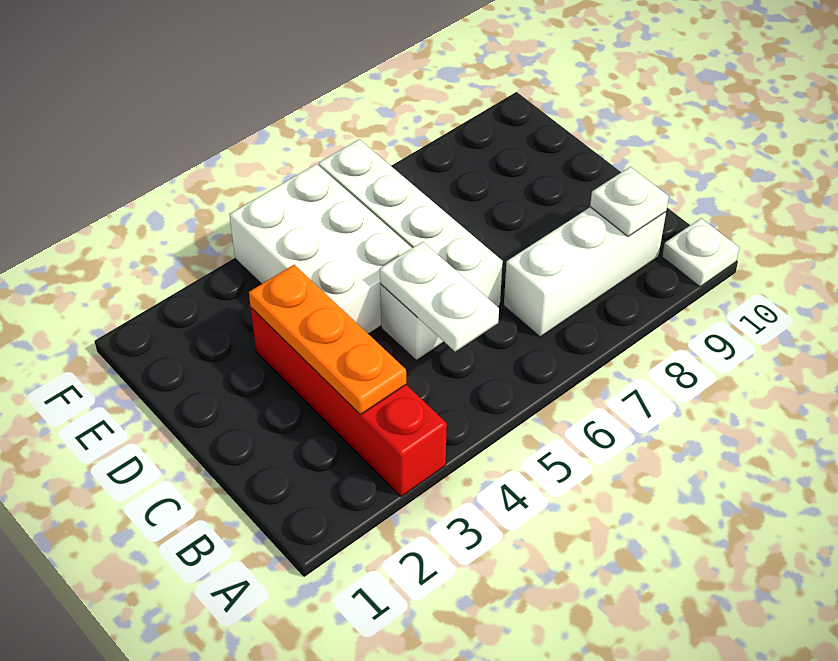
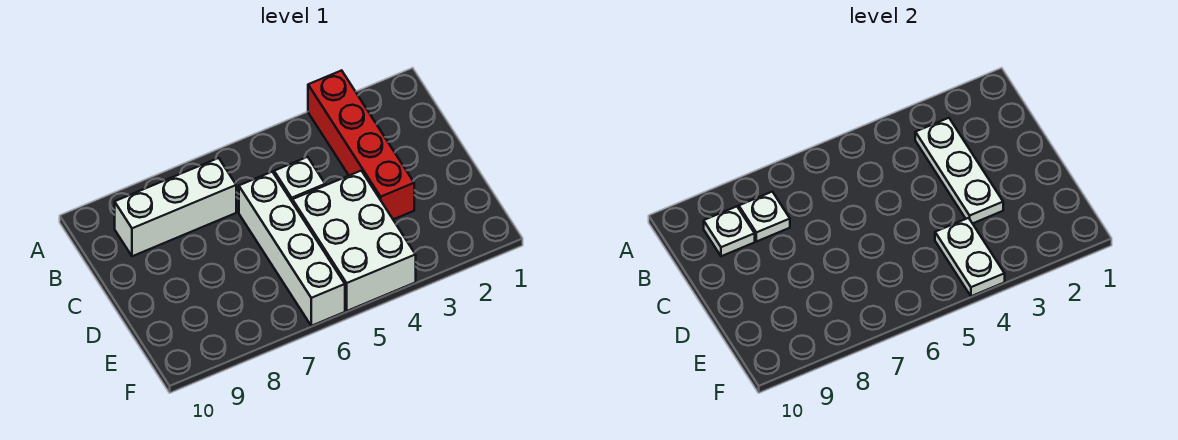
white plate A10 level 1 -> white plate B8 level 2
orange plate B3:D3 level 2 -> white plate B3:D3 level 2
white plate B5:C5 level 2 -> white plate E4:F4 level 2

